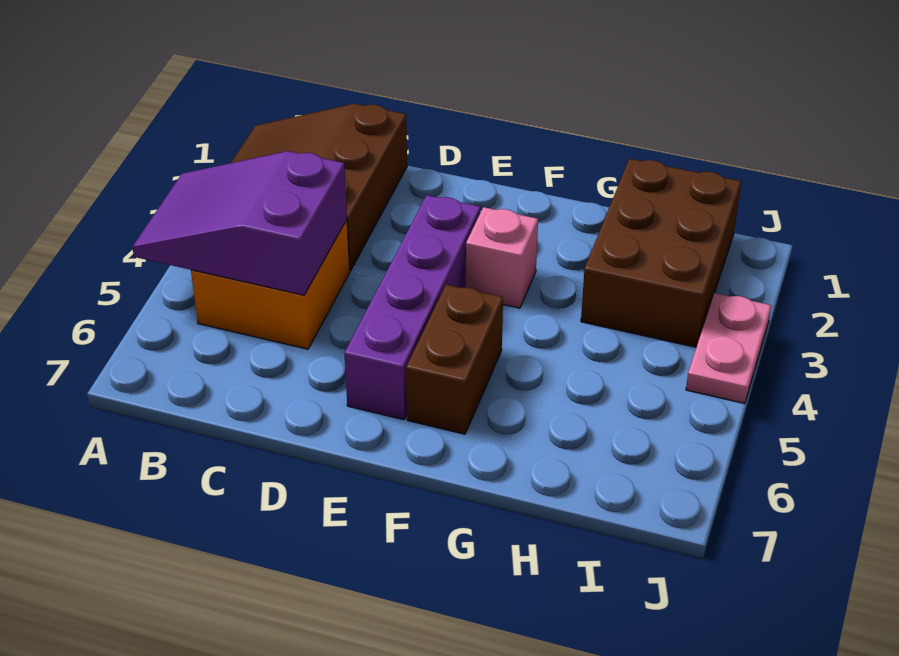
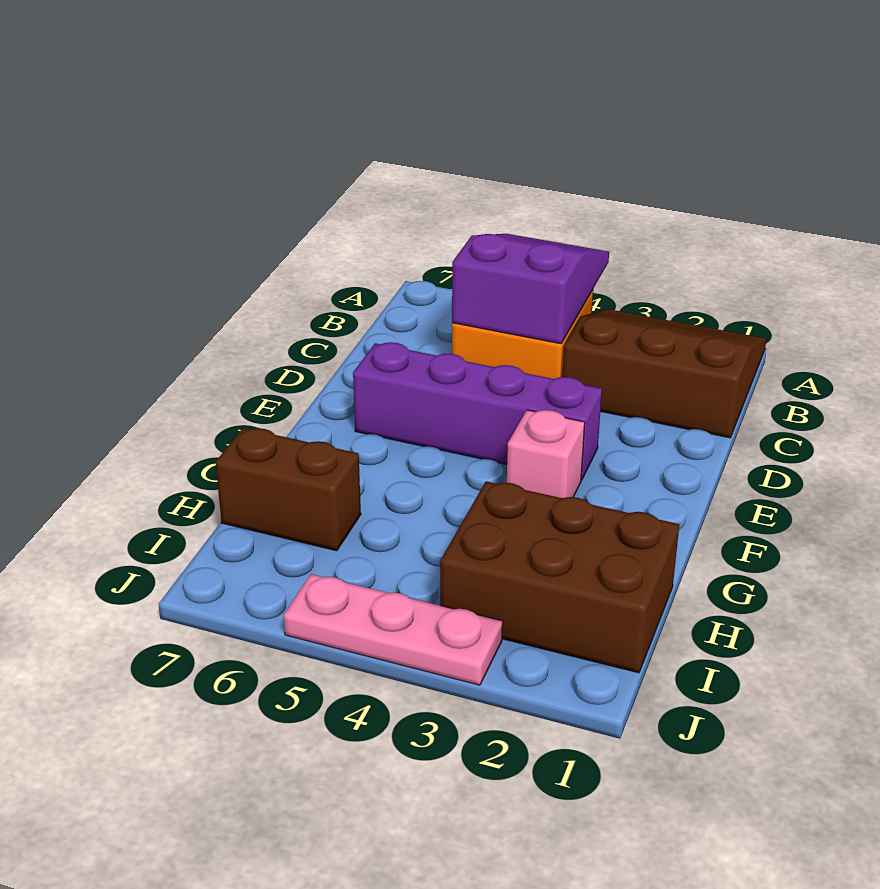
brown brick F5:F6 level 1 -> brown brick H6:H7 level 1
pink plate J3:J4 level 1 -> pink plate J3:J5 level 1

